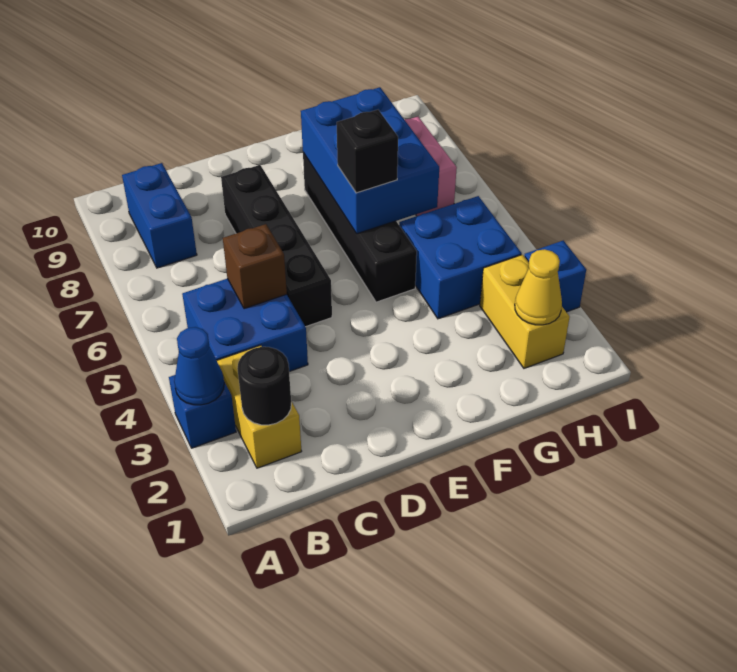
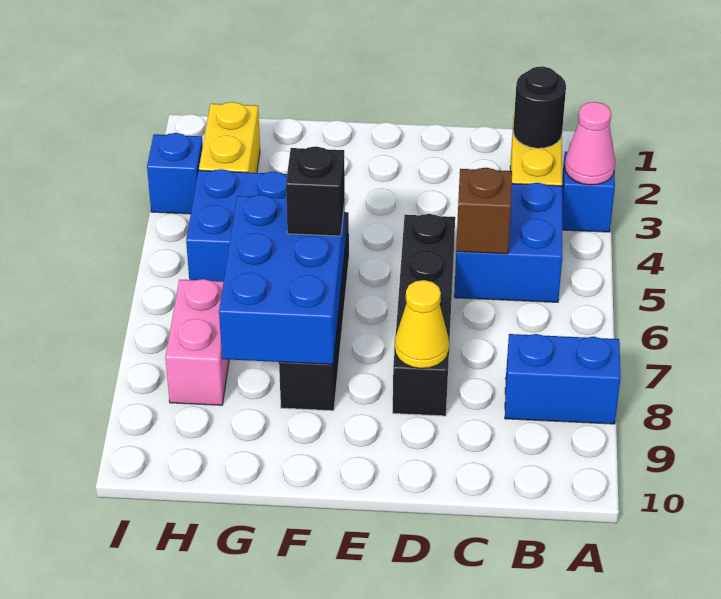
blue cone A3 level 2 -> pink cone A3 level 2
blue brick B8:B9 level 1 -> blue brick A8:B8 level 1
yellow cone H2 level 2 -> yellow cone D8 level 2

